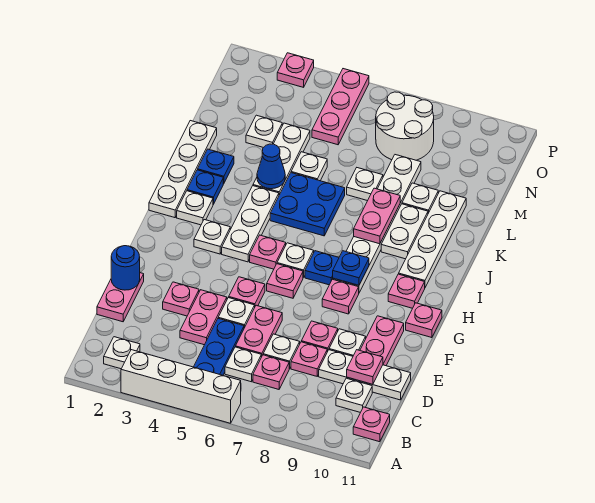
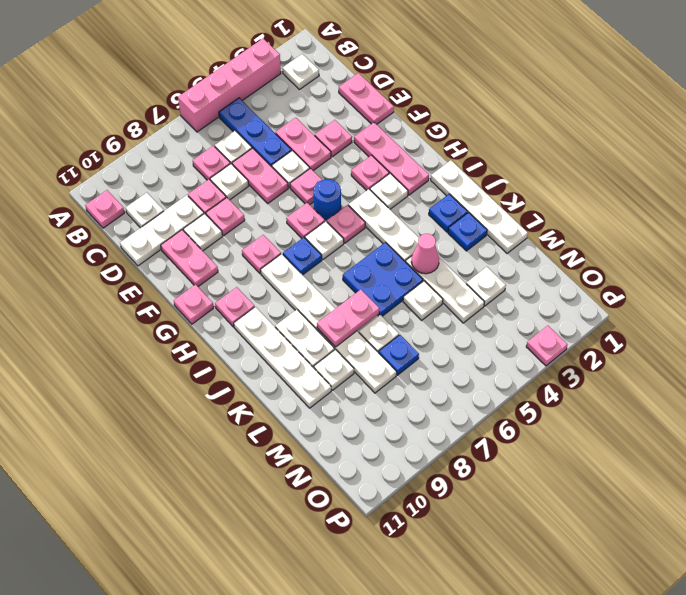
white brick A3:A6 level 1 -> pink brick A3:A6 level 1
pink plate D10 level 2 -> pink plate G3 level 1
blue round brick E1 level 2 -> blue round brick G5 level 1
blue plate H8 level 2 -> blue plate M7 level 1
white plate I2 level 1 -> none
pink plate J8:K8 level 2 -> pink plate K7:K8 level 2
blue cone K4 level 2 -> pink cone K4 level 2
pink plate N5:P5 level 1 -> pink plate F2:H2 level 1
white round brick N7:O8 level 1 -> none

